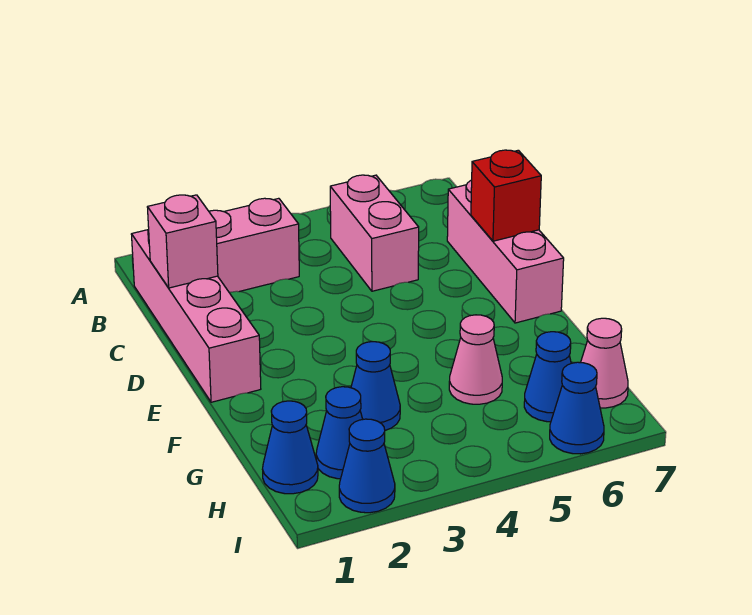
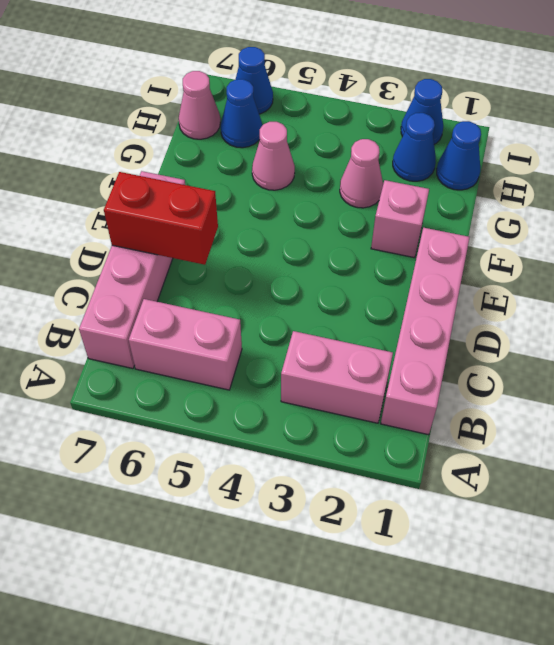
pink brick B5:C5 level 1 -> pink brick B5:B6 level 1
pink brick C1 level 2 -> pink brick F2 level 1
pink brick C7:E7 level 1 -> pink brick B7:E7 level 1
red brick D7 level 2 -> red brick D6:D7 level 2
blue cone G3 level 1 -> pink cone G3 level 1

